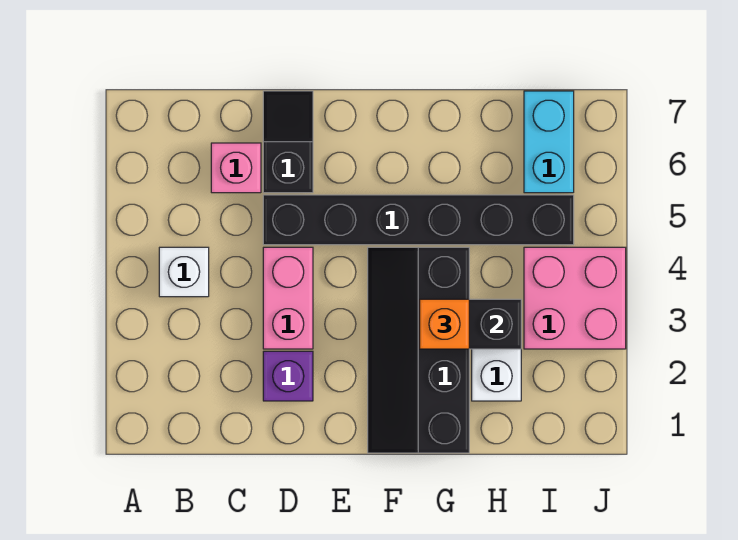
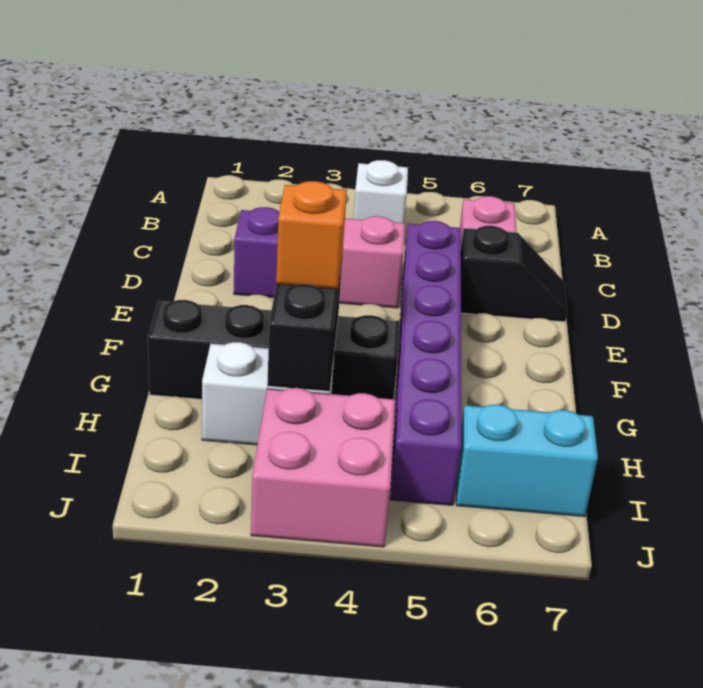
black brick D5:I5 level 1 -> purple brick D5:I5 level 1

